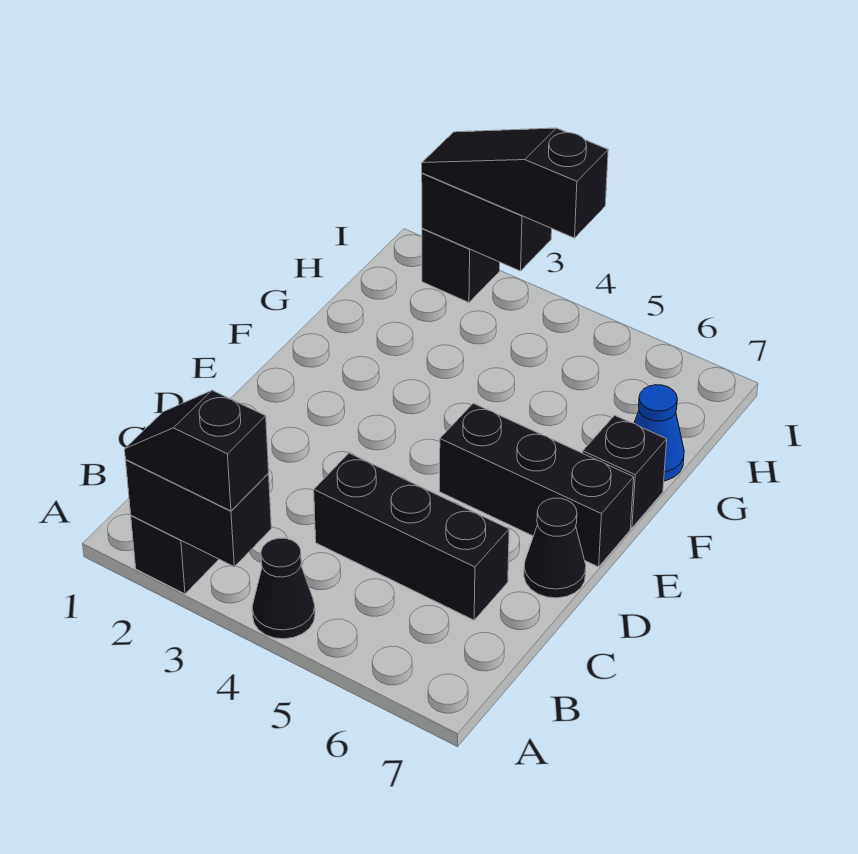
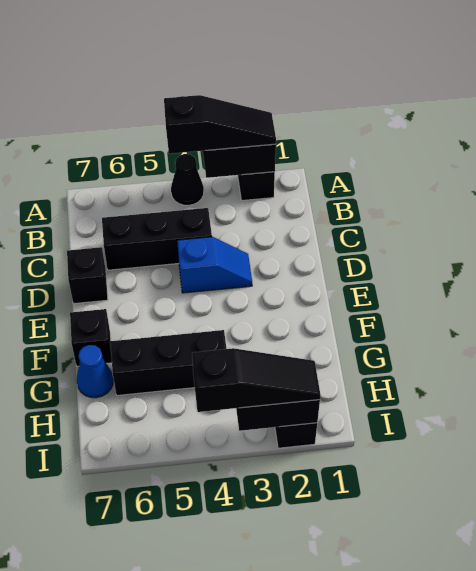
black slope A2:A3 level 3 top 3 -> black slope A2:A4 level 3 top 4
none -> blue slope D3:D4 level 1 top 4
black cone D7 level 1 -> black brick D7 level 1
black brick E5:E7 level 1 -> black brick G4:G6 level 1

